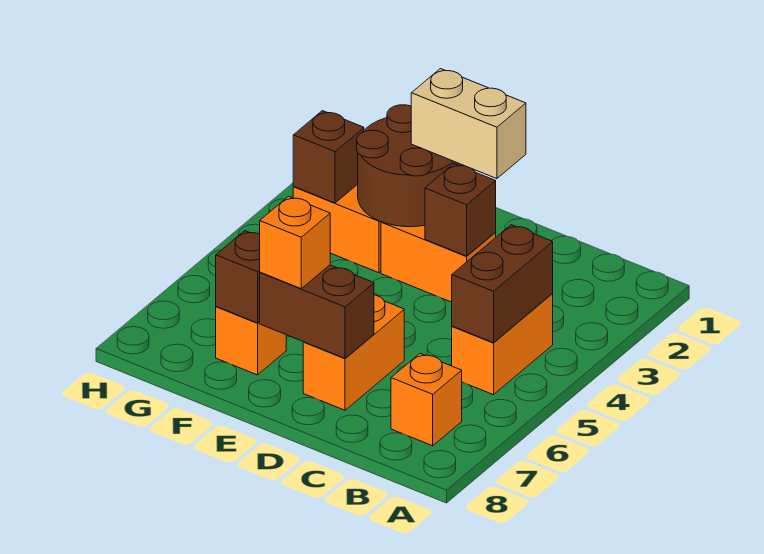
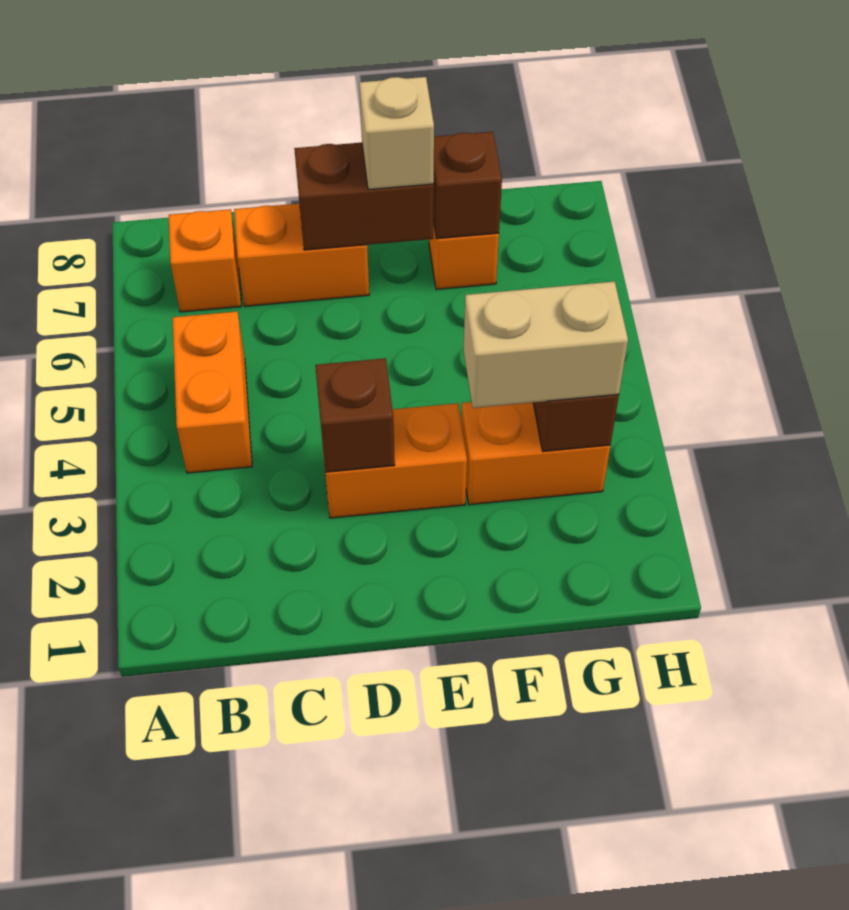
brown brick B4:B5 level 2 -> none
tan brick D2:E2 level 3 -> tan brick F3:G3 level 3
orange brick D6:D7 level 1 -> orange brick C7:D7 level 1
brown round brick E2:F3 level 2 -> none
orange brick E7 level 3 -> tan brick E7 level 3

